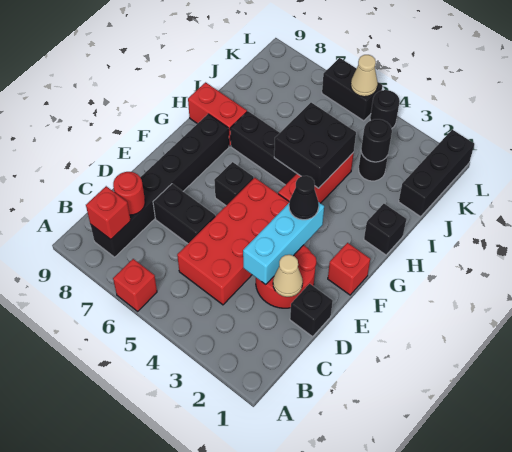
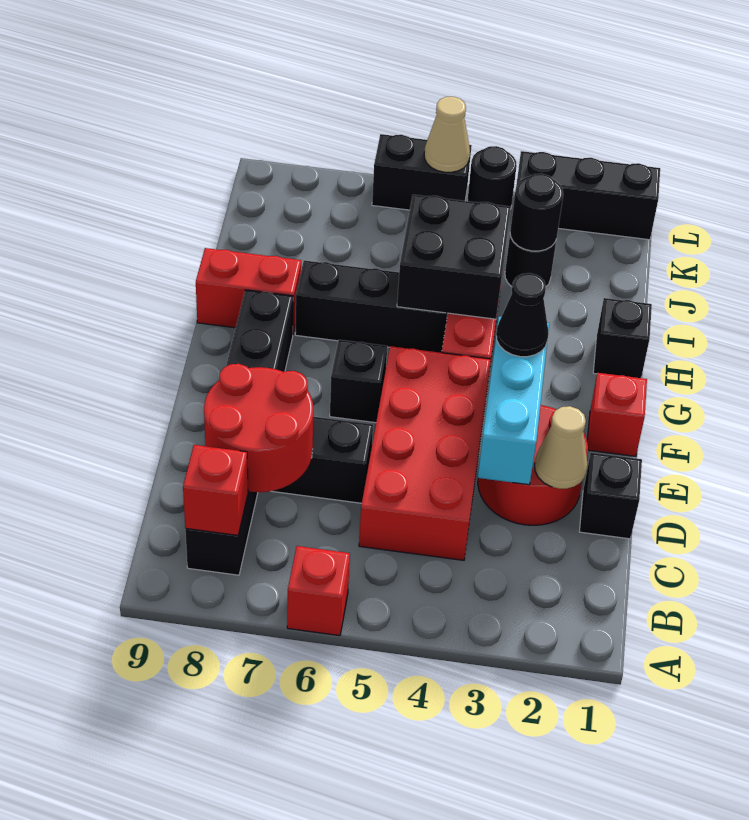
red round brick C8 level 2 -> red round brick C7:D8 level 2
black brick J1:L1 level 1 -> black brick L1:L3 level 1

